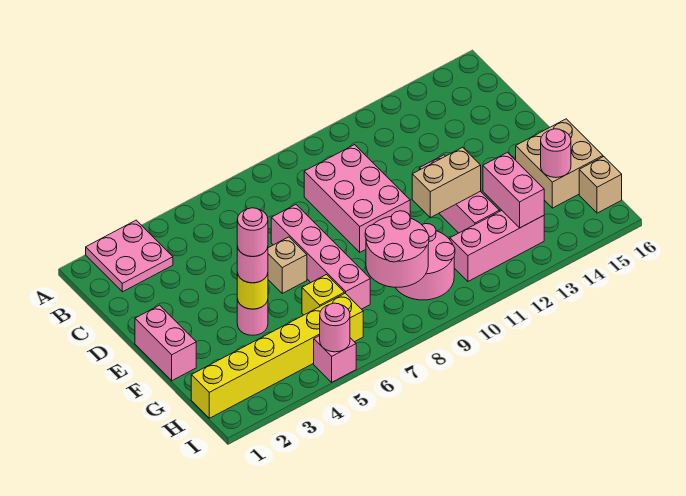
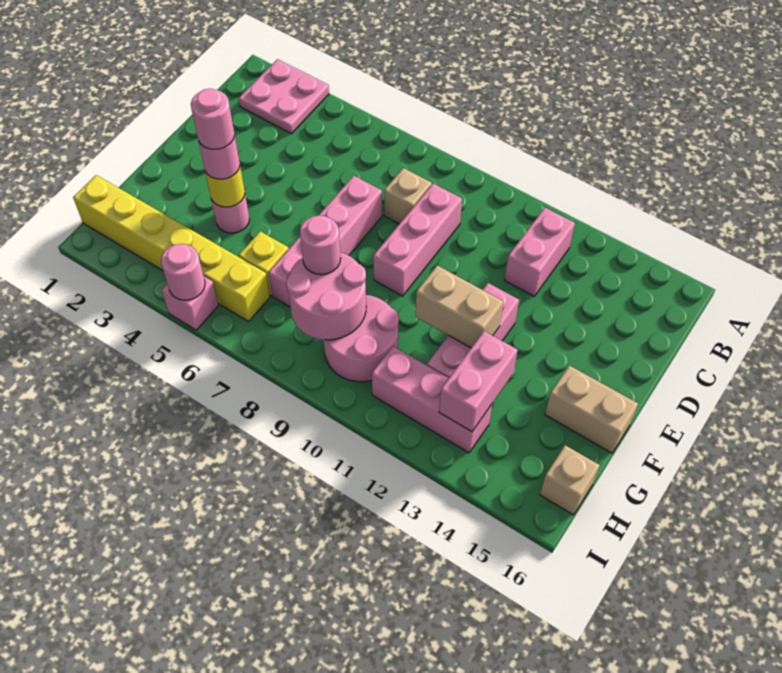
pink brick C9:E10 level 1 -> pink brick C9:E9 level 1
pink brick E1:F1 level 1 -> pink brick B12:C12 level 1
tan brick E6 level 1 -> tan brick C8 level 1
tan brick F15:G16 level 1 -> tan brick F15:F16 level 1
pink round brick G15 level 2 -> pink round brick G8 level 3

